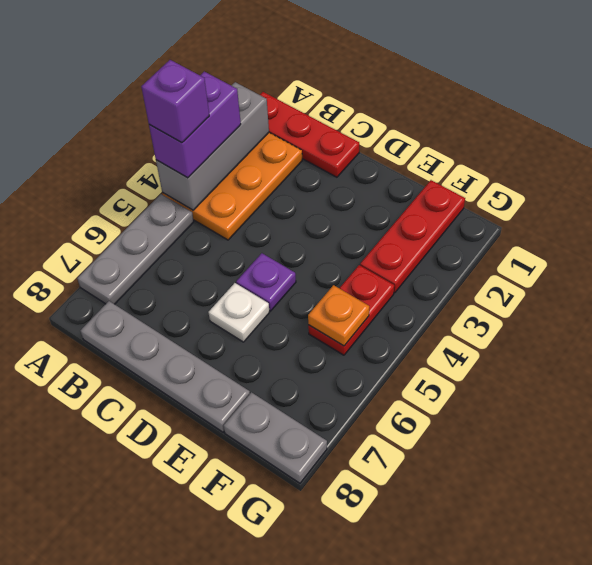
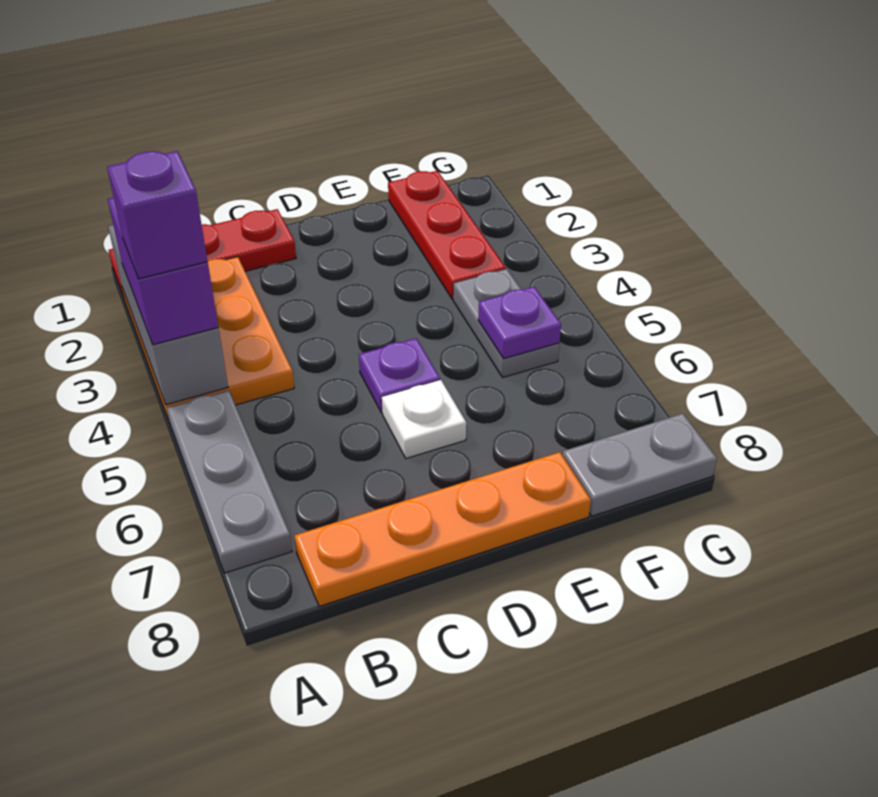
grey plate B8:E8 level 1 -> orange plate B8:E8 level 1
red plate F4:F5 level 1 -> grey plate F4:F5 level 1
orange plate F5 level 2 -> purple plate F5 level 2

